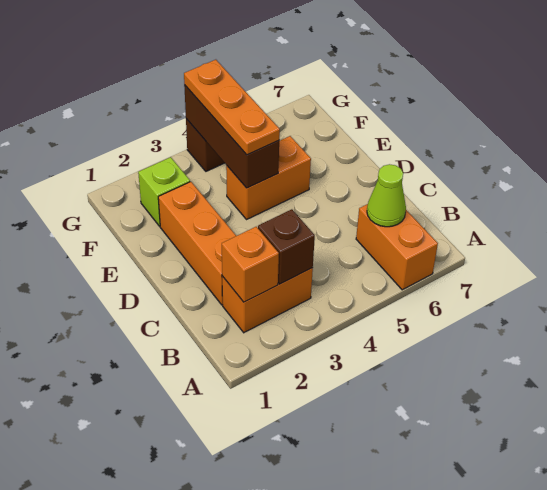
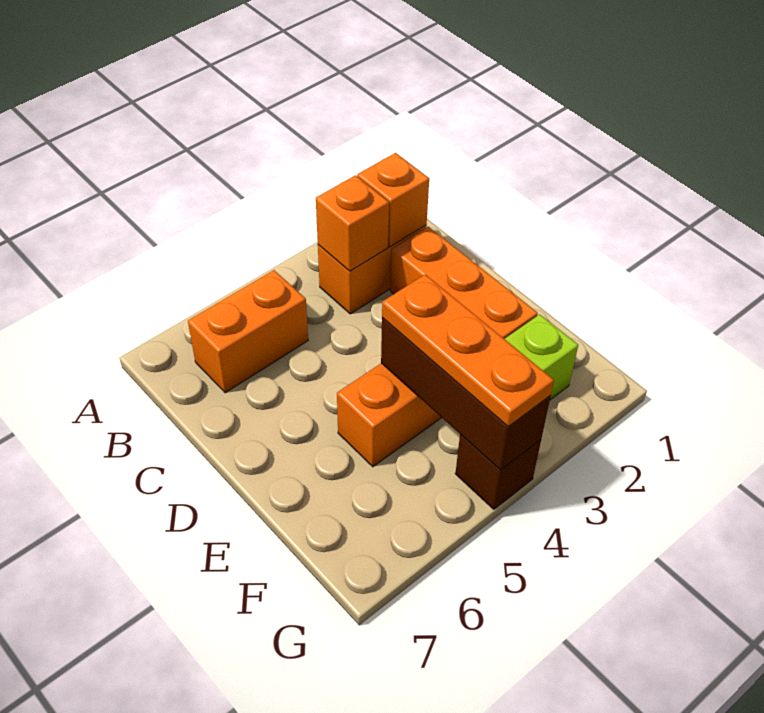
orange brick A6:B6 level 1 -> orange brick B5:B6 level 1
brown brick B3 level 2 -> orange brick B3 level 2
lime cone B6 level 2 -> none

